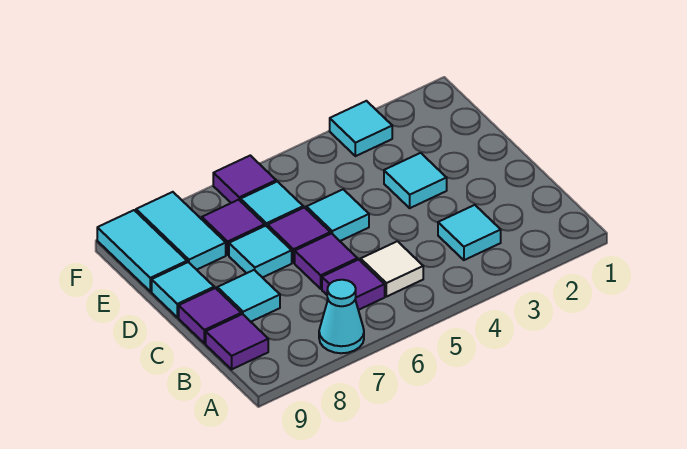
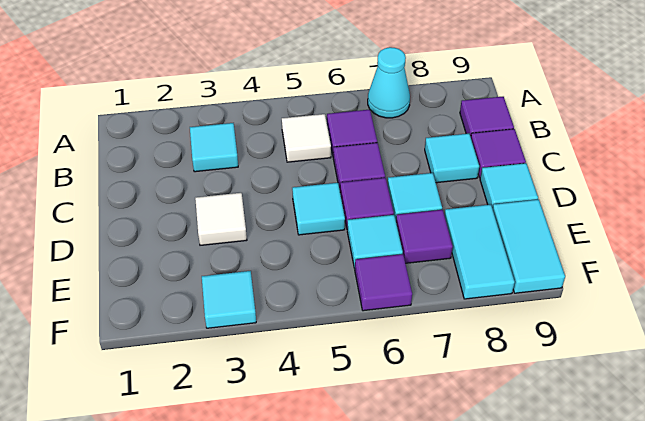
cyan tile D3 level 1 -> white tile D3 level 1

